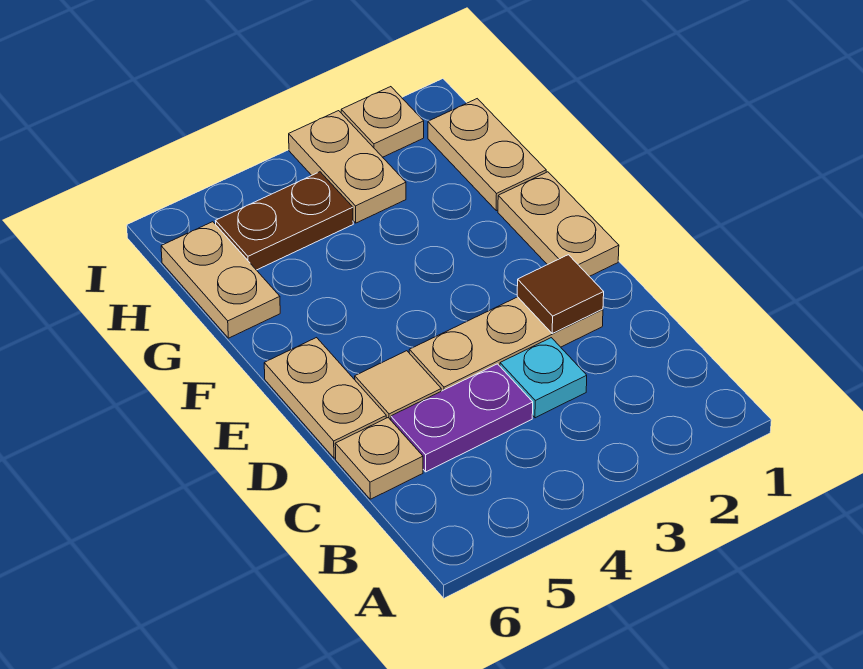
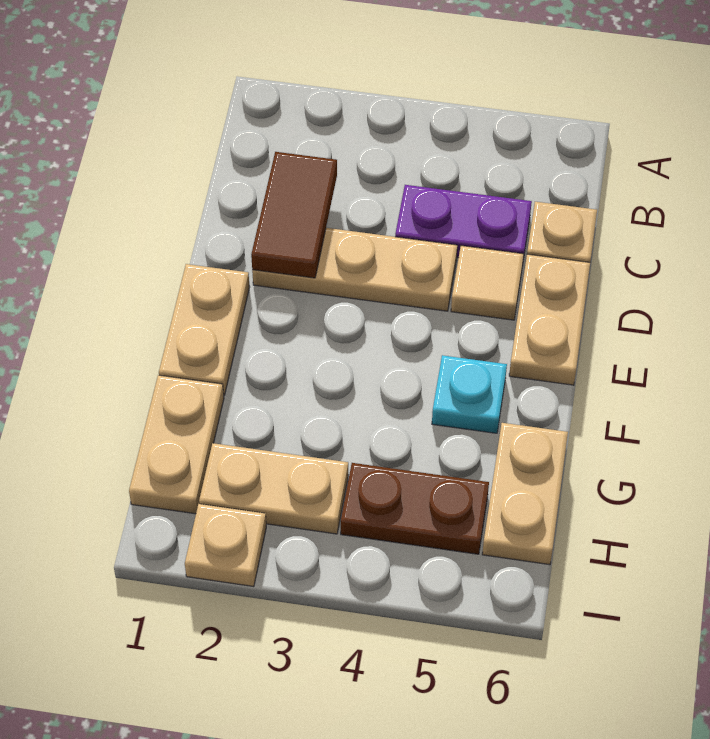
cyan plate C3 level 1 -> cyan plate F5 level 1
brown tile D2 level 2 -> brown tile C2:D2 level 2
tan plate H3:I3 level 1 -> tan plate H2:H3 level 1

